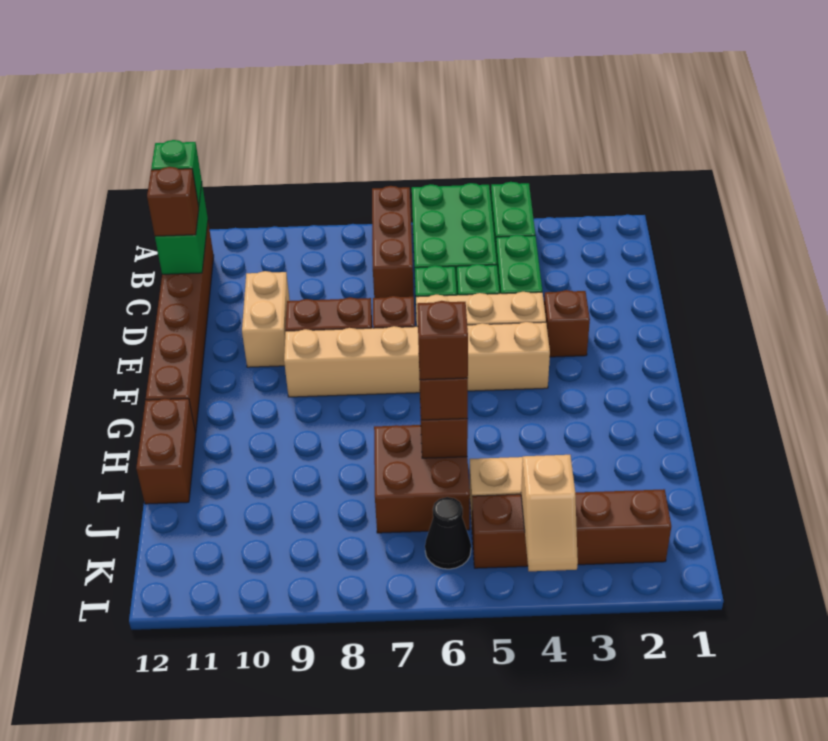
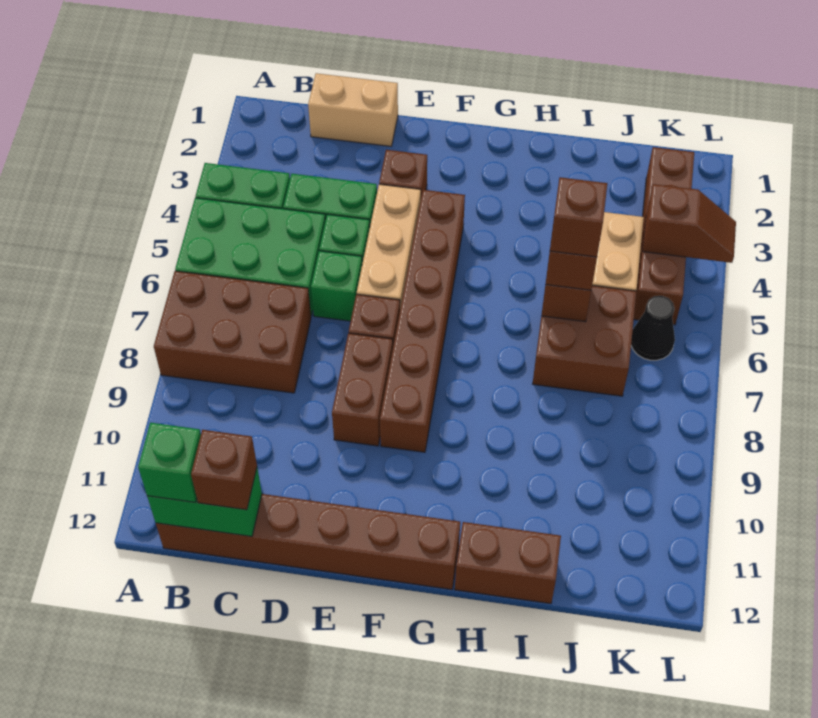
brown brick A7:C7 level 1 -> brown brick A7:C8 level 1
tan brick D10:E10 level 1 -> tan brick C1:D1 level 1
tan brick F4:F9 level 1 -> brown brick F4:F9 level 1
tan slope K4:L4 level 2 top K -> brown slope K4:L4 level 2 top K

